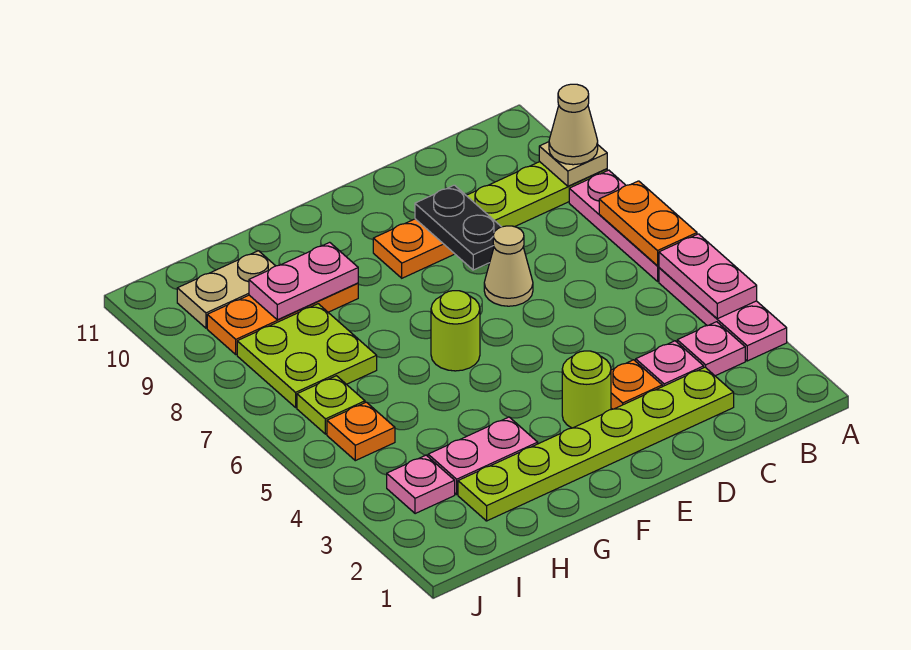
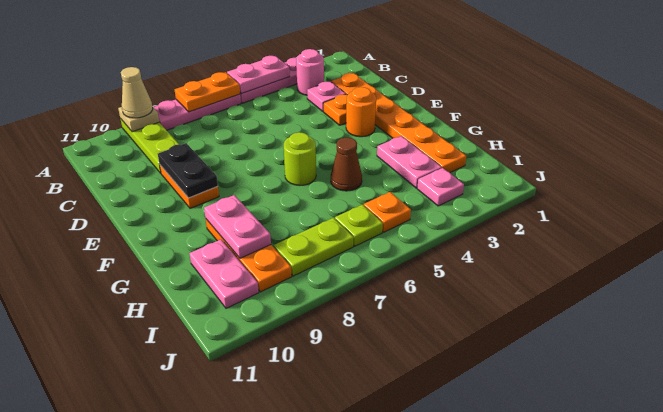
pink plate B3 level 1 -> pink round brick B3 level 1
lime plate C2:H2 level 1 -> orange plate C2:H2 level 1
tan cone D7 level 1 -> none
black plate D8:D9 level 2 -> black plate D9:E9 level 2
lime round brick E3 level 1 -> orange round brick E3 level 1
none -> brown cone G5 level 1
lime plate H7:I8 level 1 -> lime plate I7:I8 level 1
tan plate H10:I10 level 1 -> pink plate H10:I10 level 1

